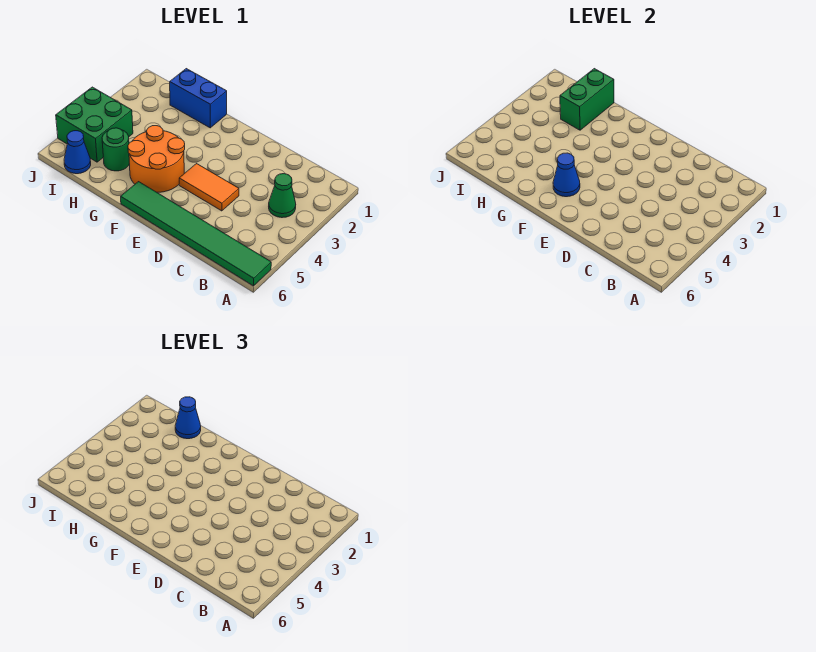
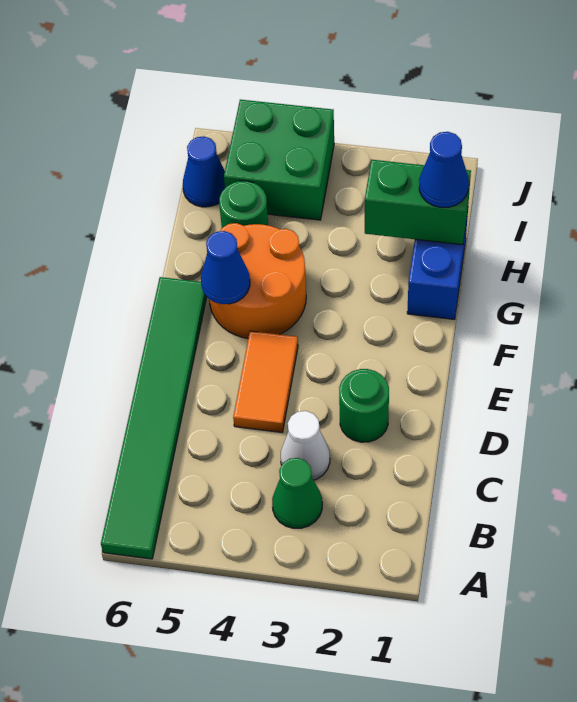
none -> white cone C3 level 1
none -> green round brick D2 level 1

